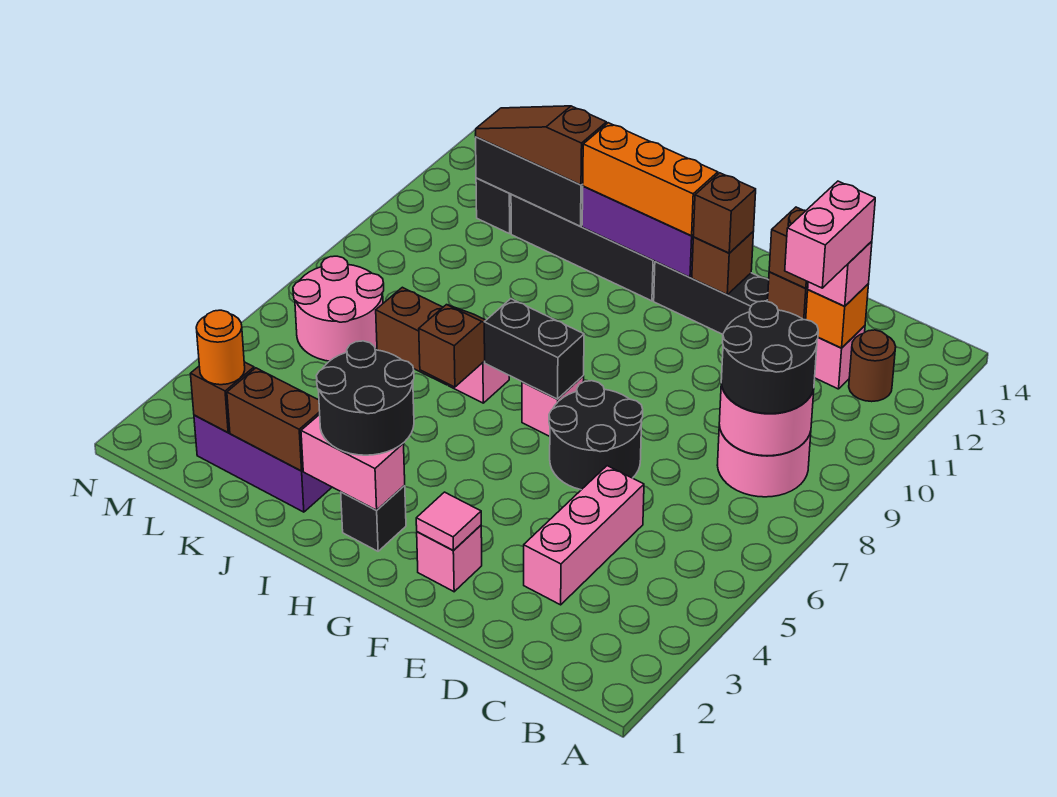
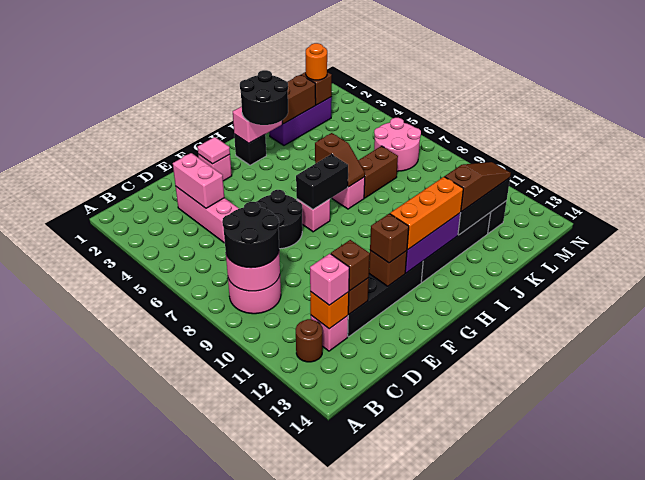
pink brick C11:C12 level 4 -> pink brick D3:D4 level 2

